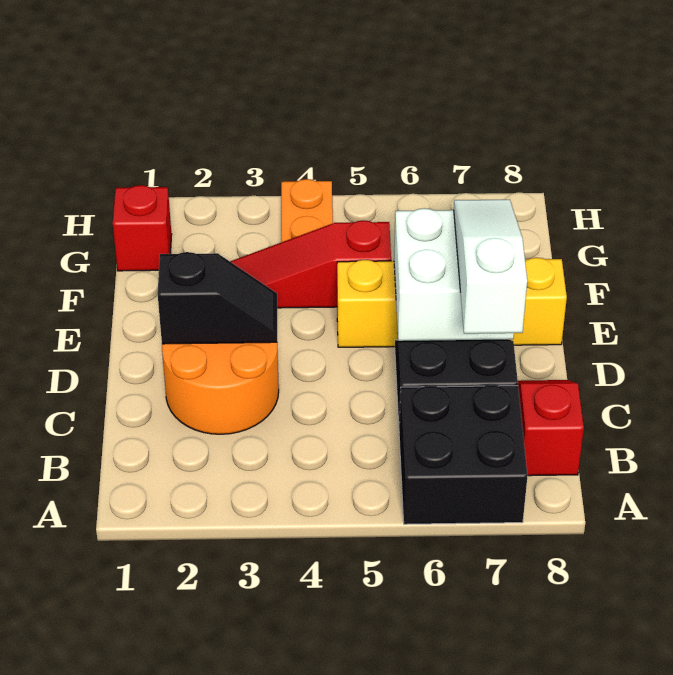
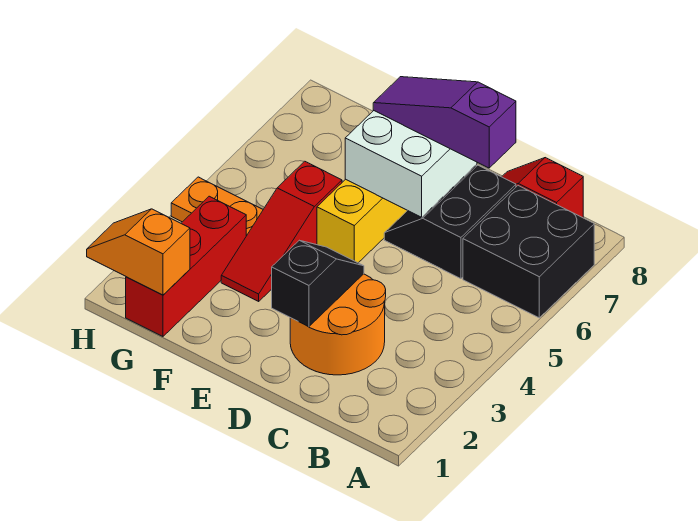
white slope C7:E7 level 3 top C -> purple slope C7:E7 level 3 top C
red brick G1 level 1 -> red brick G1:G3 level 1
none -> orange slope G1:H1 level 2 top G

